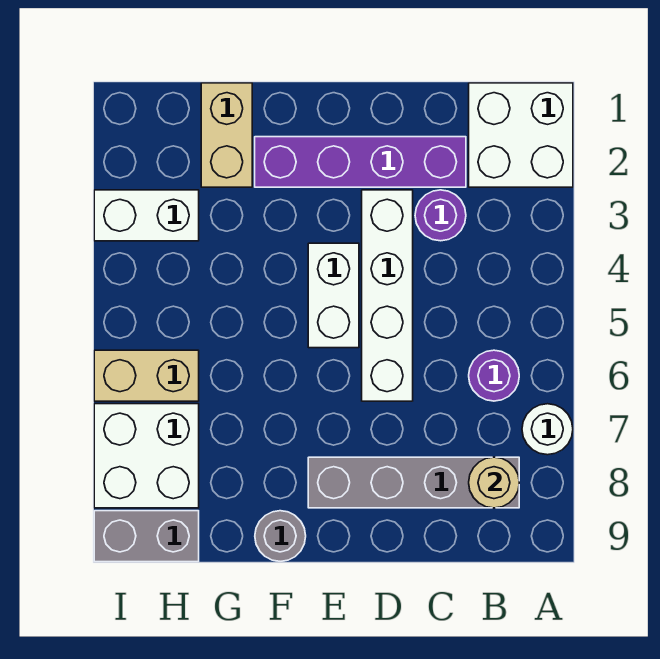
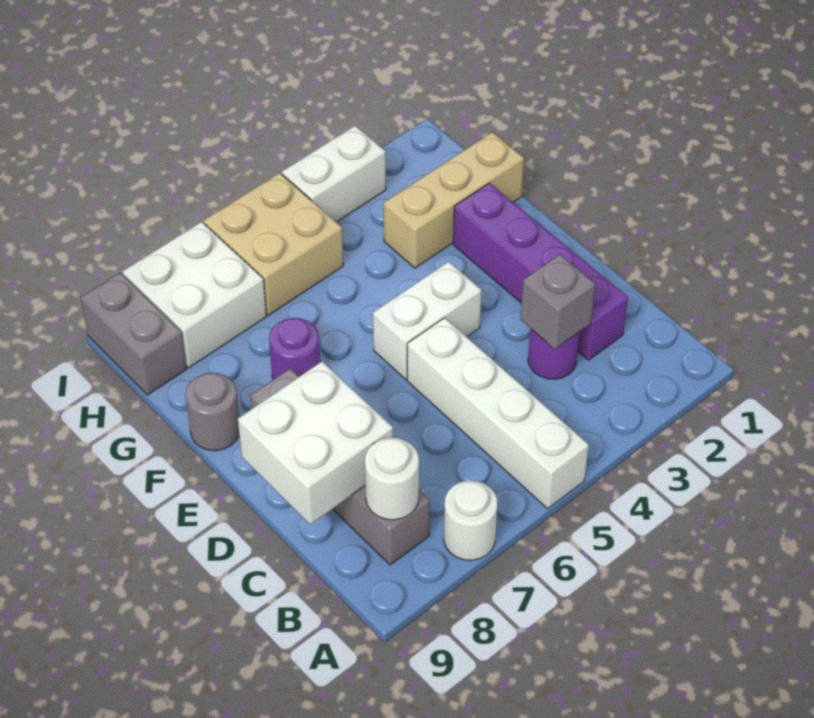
white brick A1:B2 level 1 -> white brick C8:D9 level 2
purple round brick B6 level 1 -> purple round brick F7 level 1
tan round brick B8 level 2 -> white round brick B8 level 2
none -> grey brick C3 level 2
white brick D3:D6 level 1 -> white brick A5:D5 level 1
tan brick G1:G2 level 1 -> tan brick G1:G3 level 1
white brick H3:I3 level 1 -> white brick I3:I4 level 1
tan brick H6:I6 level 1 -> tan brick H5:I6 level 1

